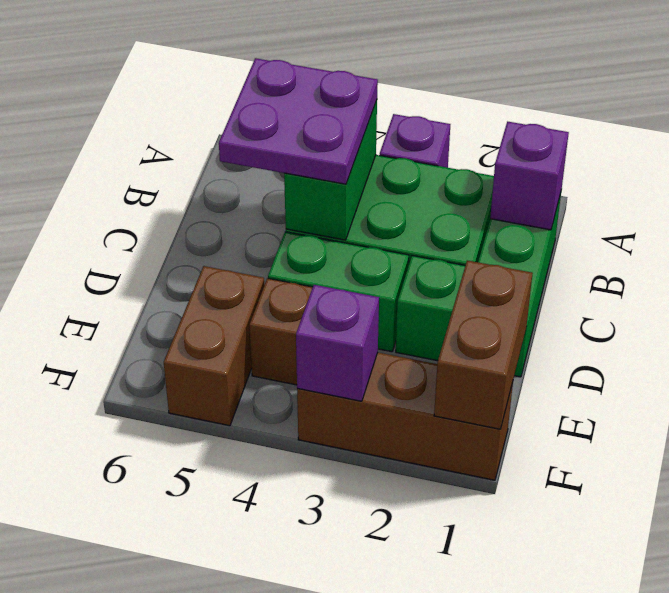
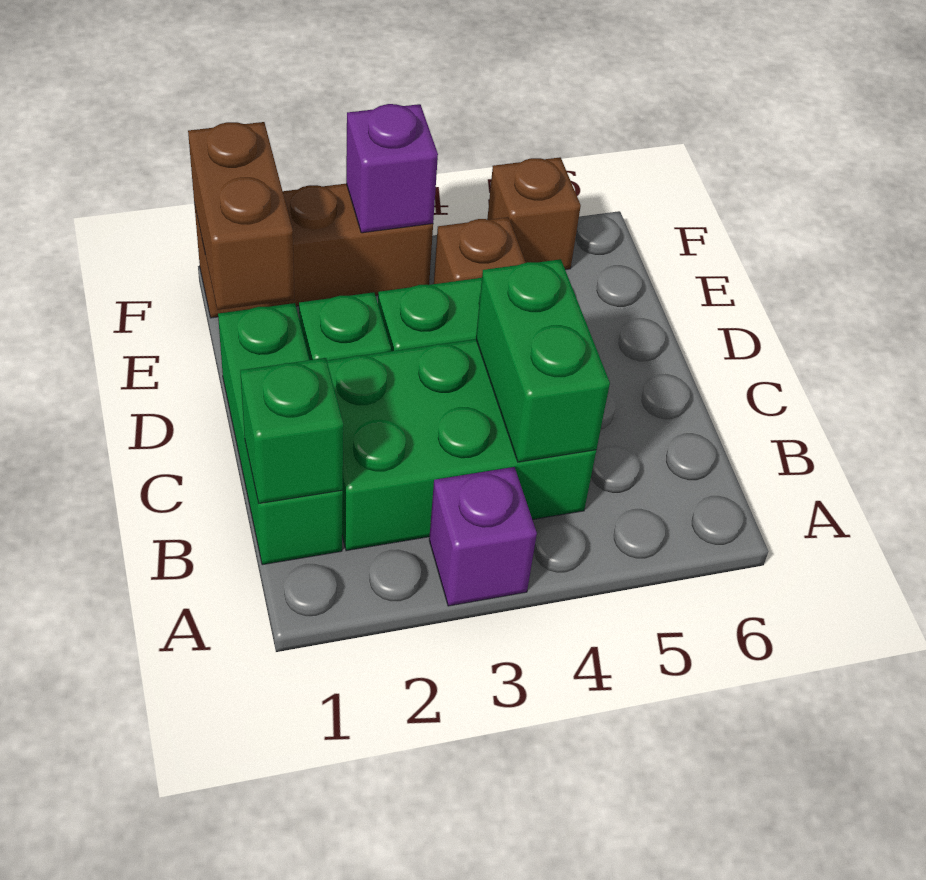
purple brick B1 level 2 -> green brick B1 level 2
purple plate B4:C5 level 3 -> none
brown brick E5:F5 level 1 -> brown brick F5 level 1

